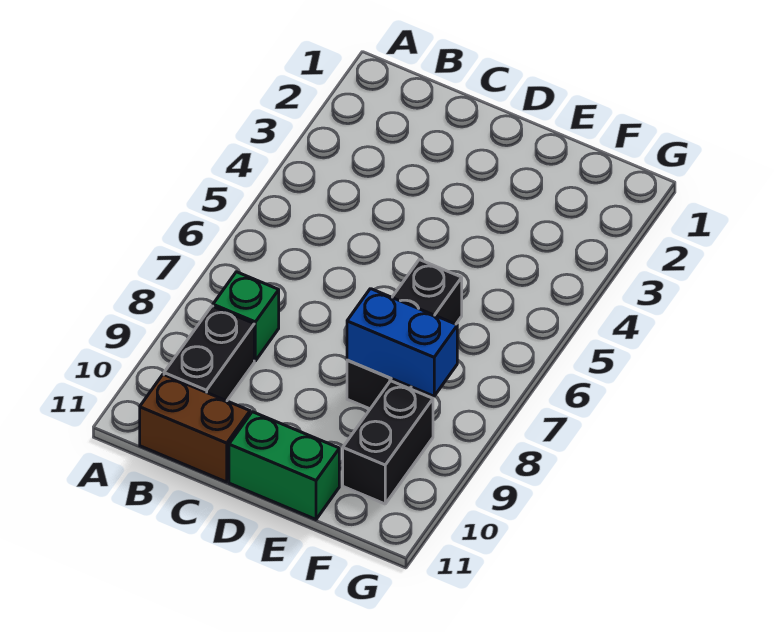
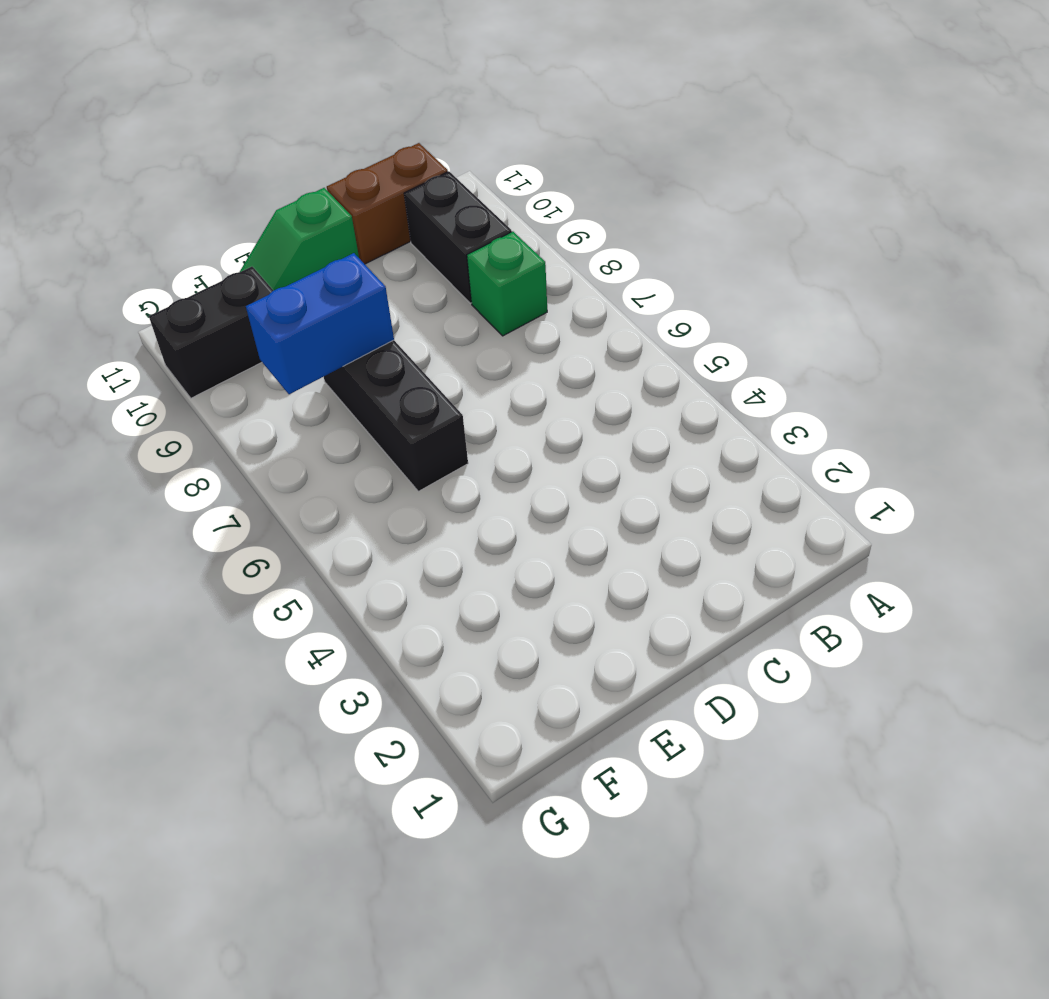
green brick D11:E11 level 1 -> green slope D11:E11 level 1 top D
black brick F9:F10 level 1 -> black brick F10:G10 level 1

